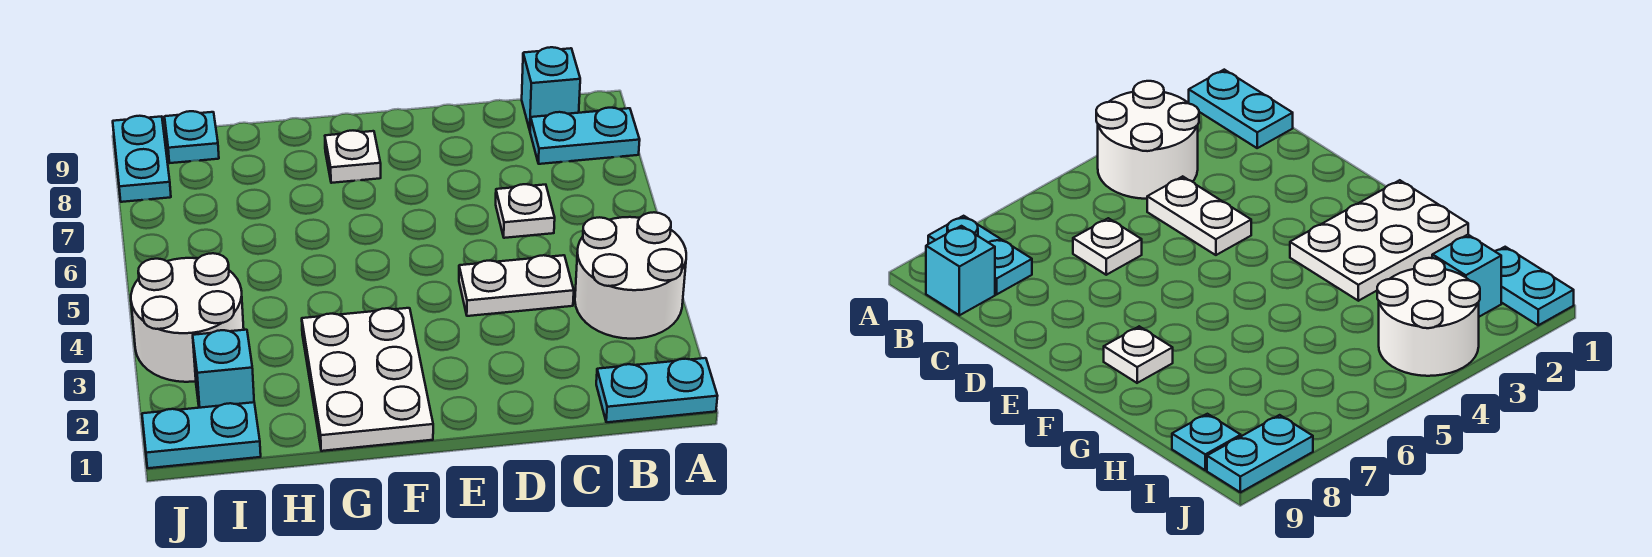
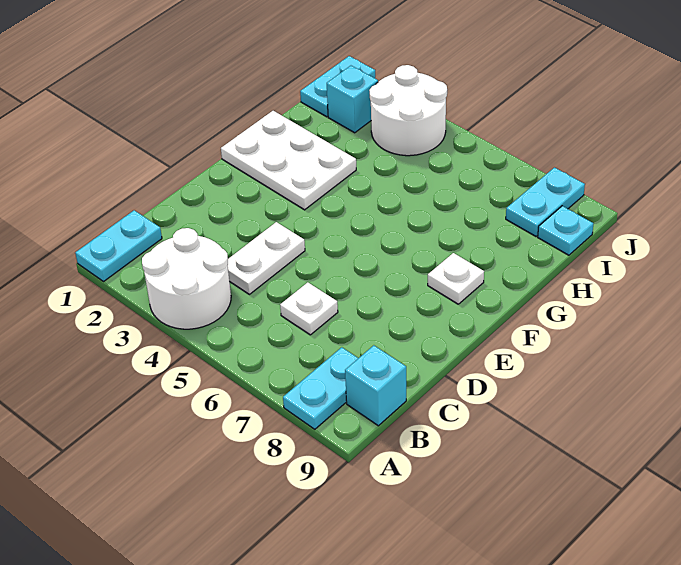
cyan plate J8:J9 level 1 -> cyan plate I8:J8 level 1

